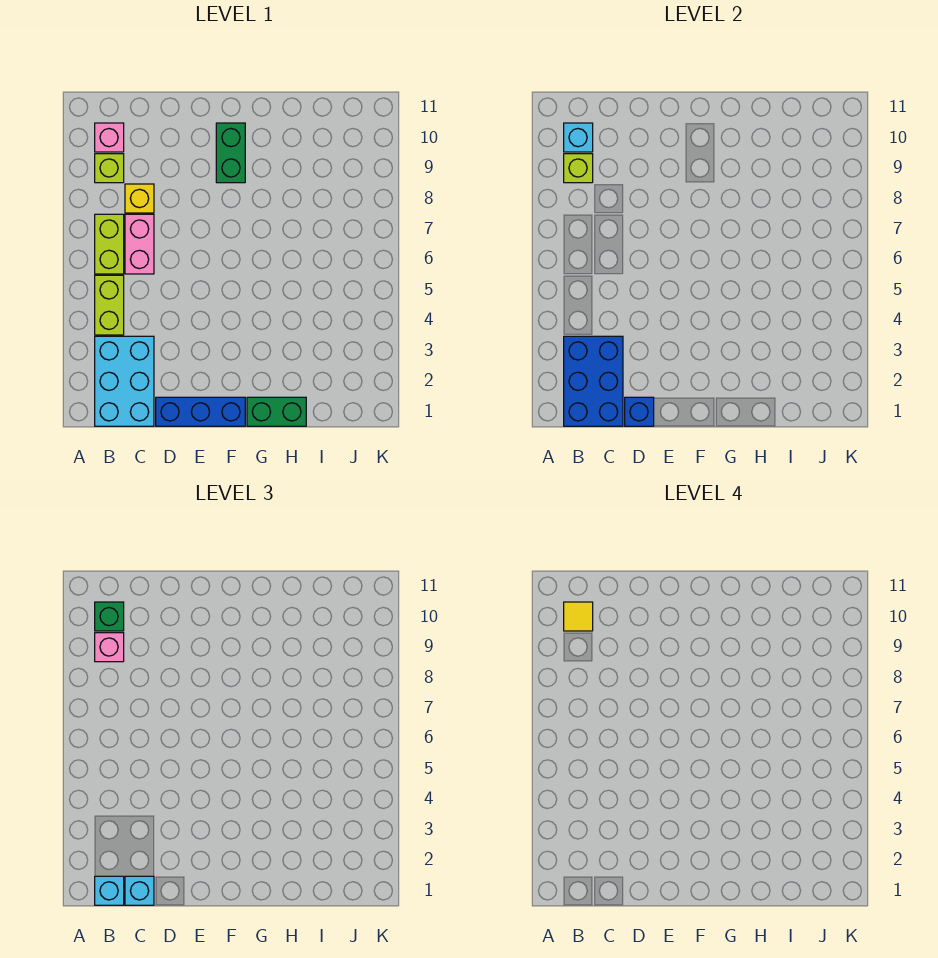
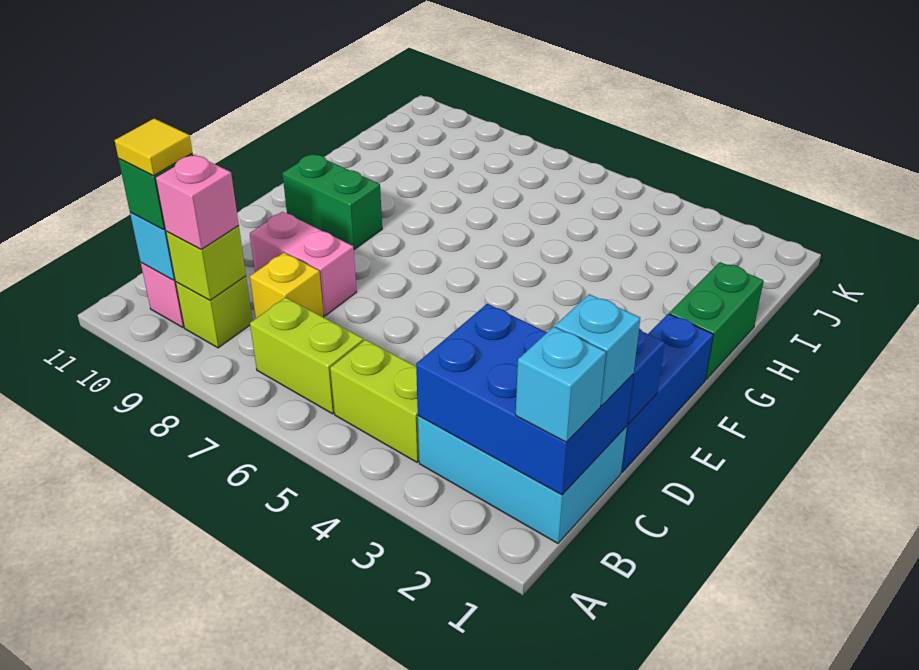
pink brick C6:C7 level 1 -> pink brick D8:D9 level 1

